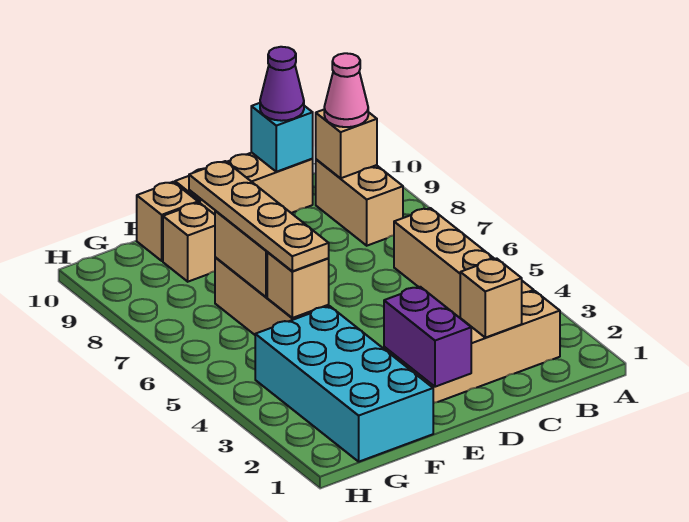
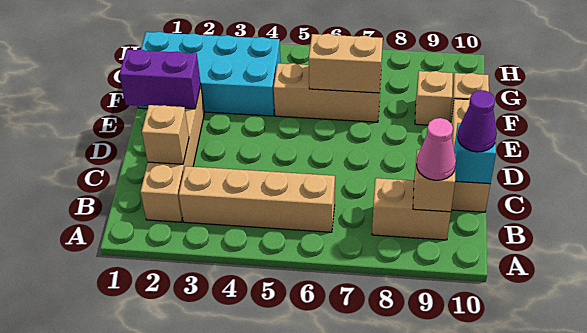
tan brick F5 level 2 -> none
tan plate F5:F8 level 3 -> none

